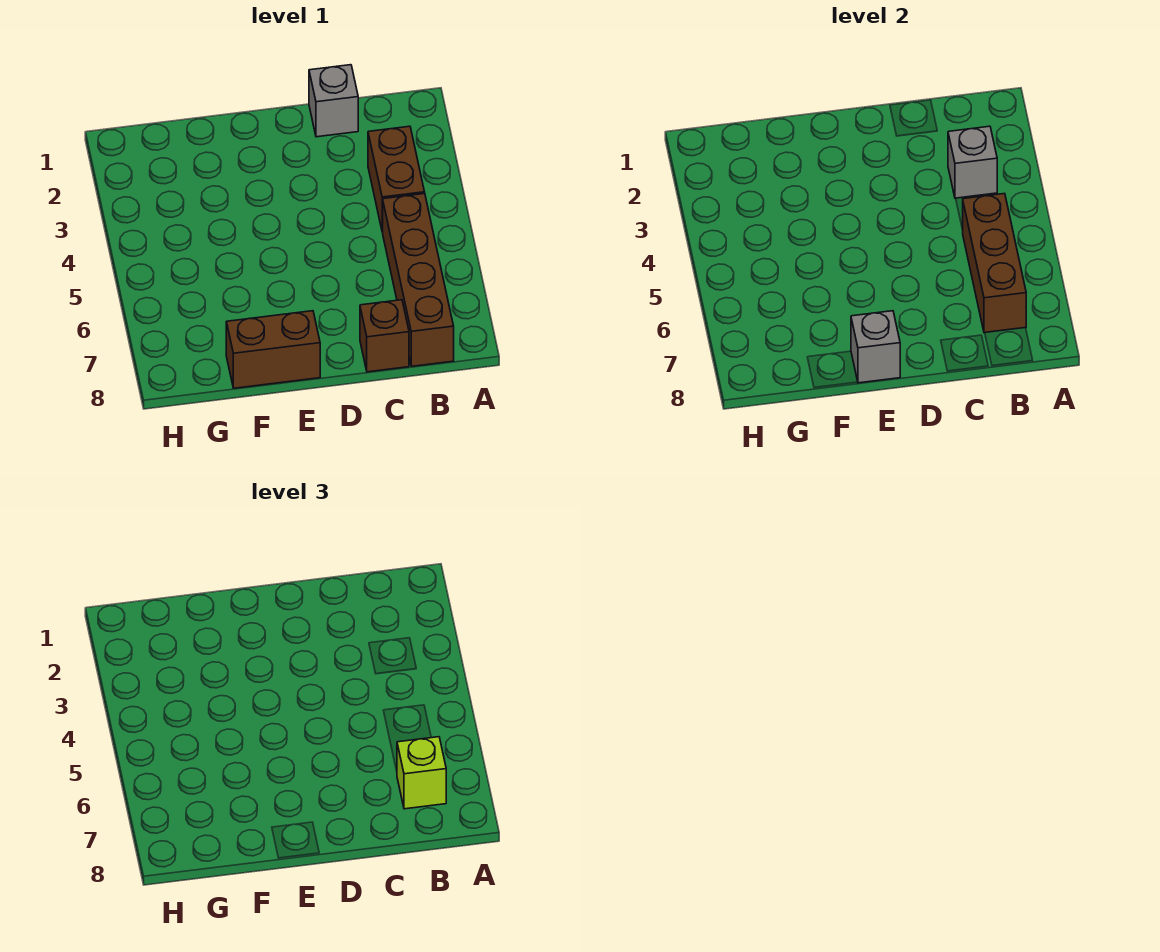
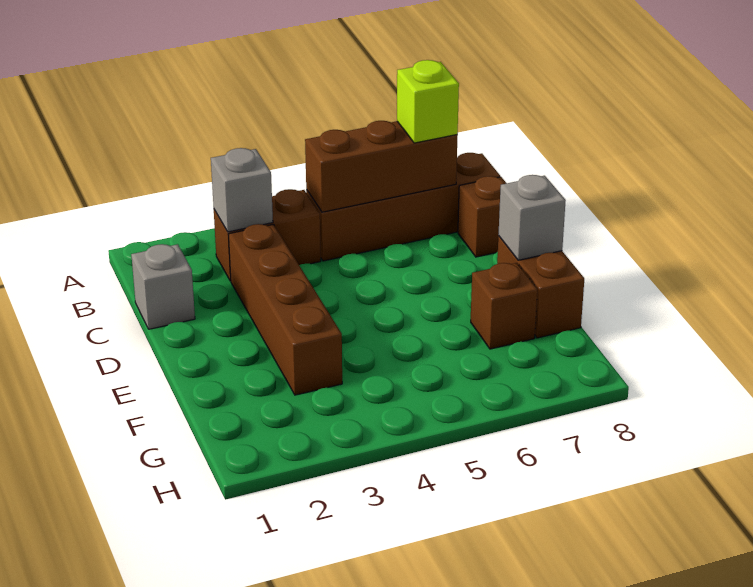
none -> brown brick C3:F3 level 1
none -> brown brick F7 level 1

